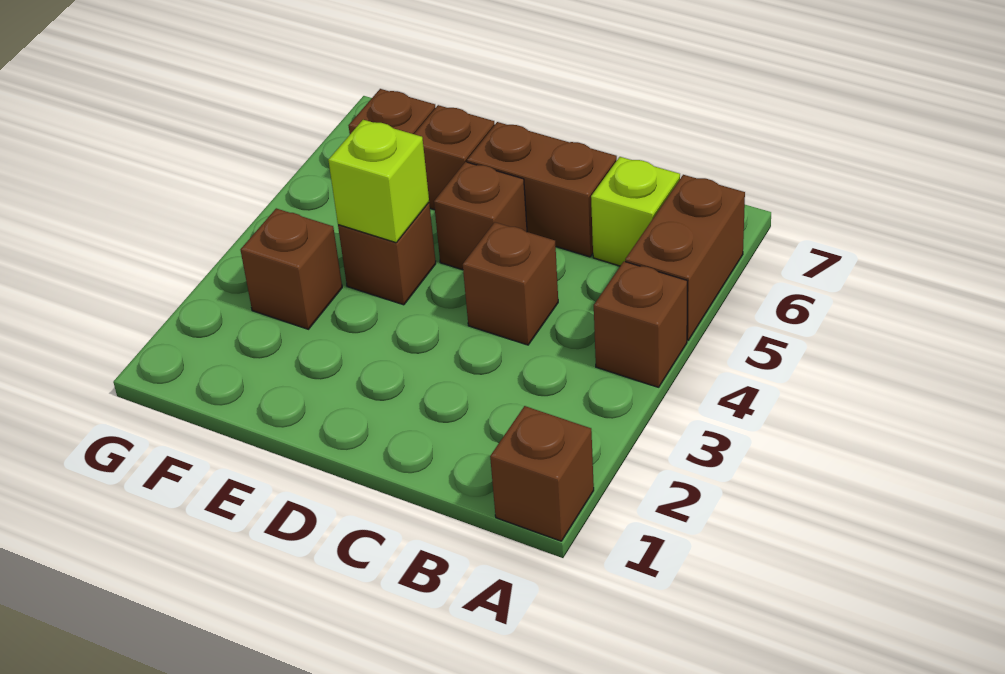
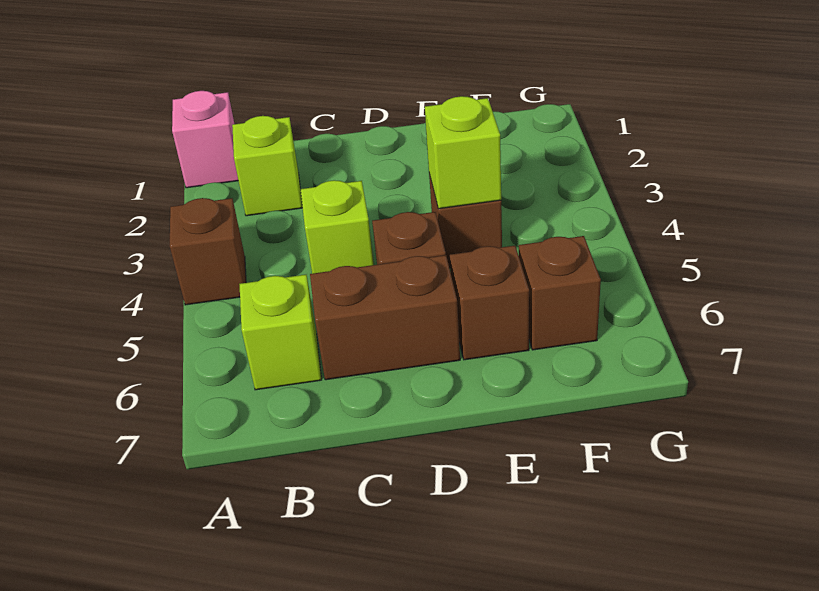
brown brick A1 level 1 -> pink brick A1 level 1
brown brick A5:A6 level 1 -> none
none -> lime brick B2 level 1
brown brick C4 level 1 -> lime brick C4 level 1
brown brick F3 level 1 -> none

